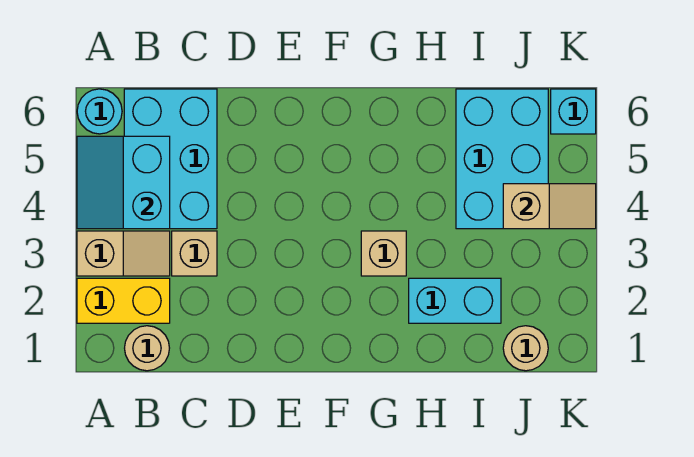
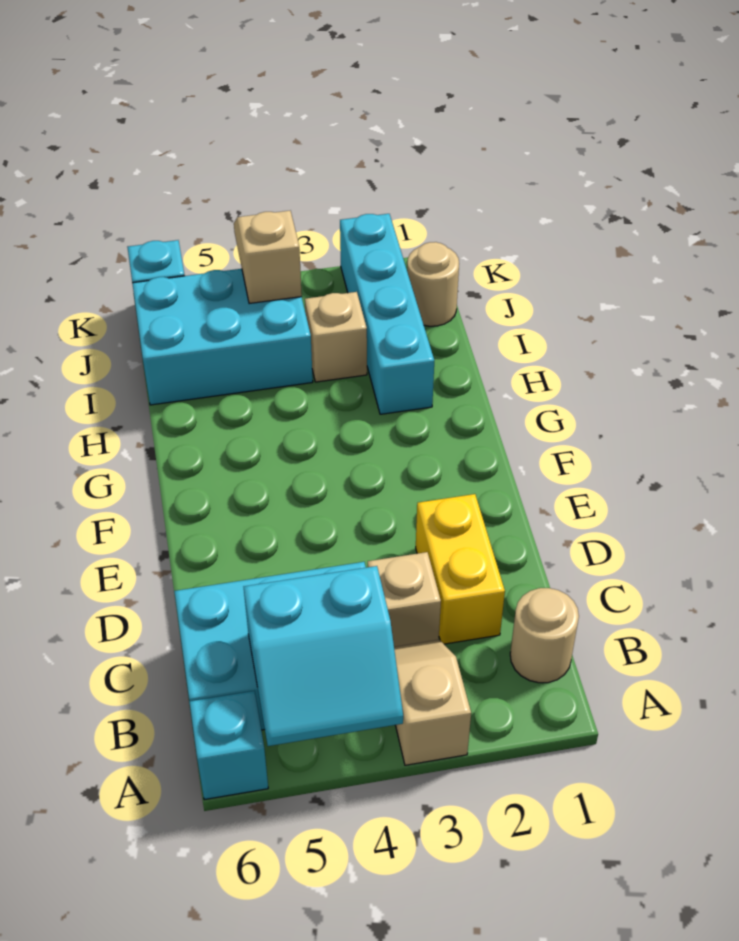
yellow brick A2:B2 level 1 -> yellow brick C2:D2 level 1
cyan round brick A6 level 1 -> cyan brick A6 level 1
tan brick G3 level 1 -> tan brick I3 level 1
cyan brick H2:I2 level 1 -> cyan brick H2:K2 level 1

